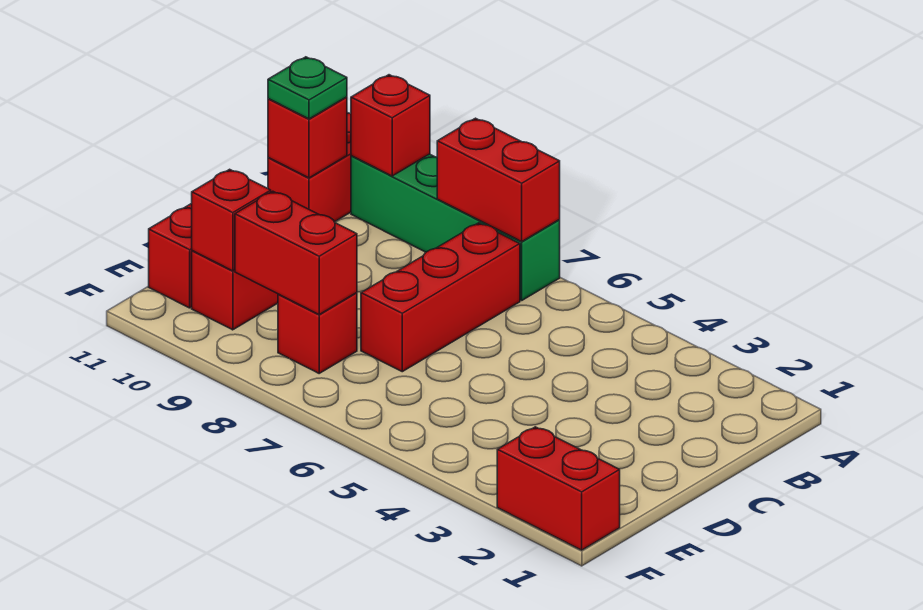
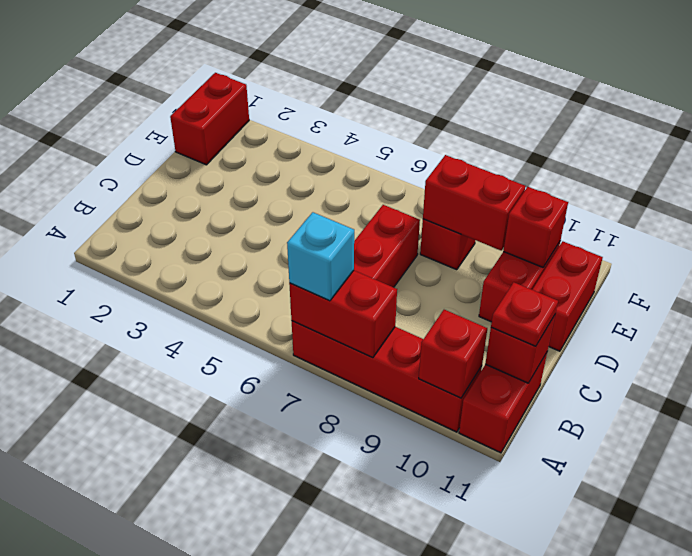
green brick A7:A10 level 1 -> red brick A7:A10 level 1
none -> cyan brick A7 level 3
green plate B11 level 3 -> red plate B11 level 3
red brick F1:F2 level 1 -> red brick E1:F1 level 1

